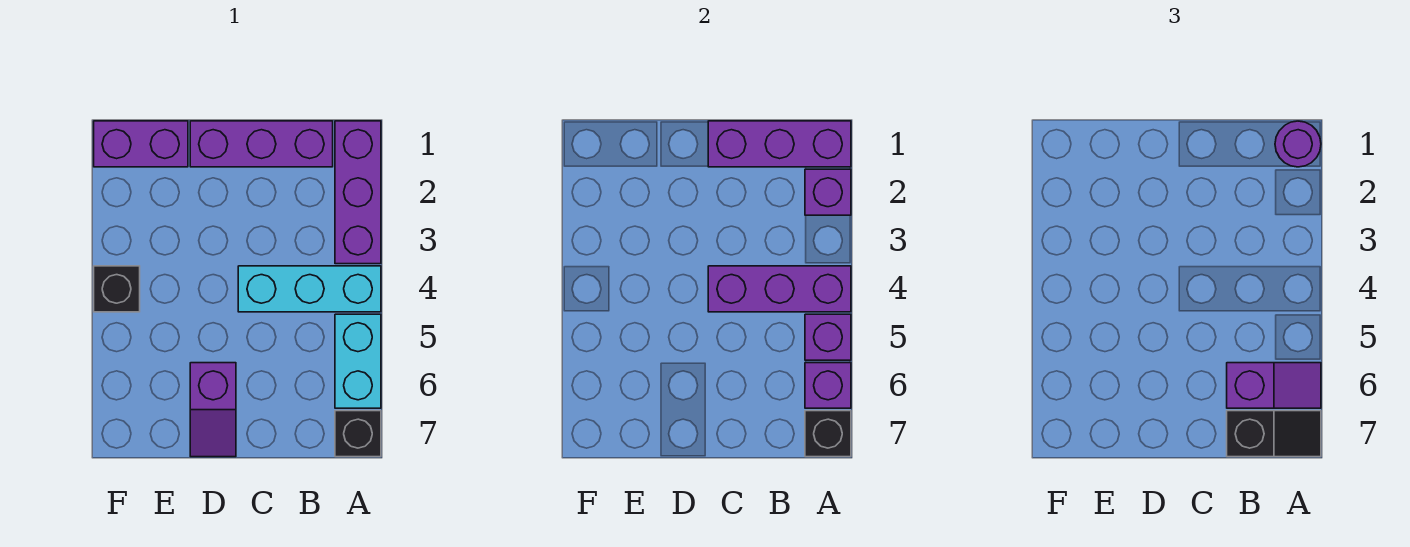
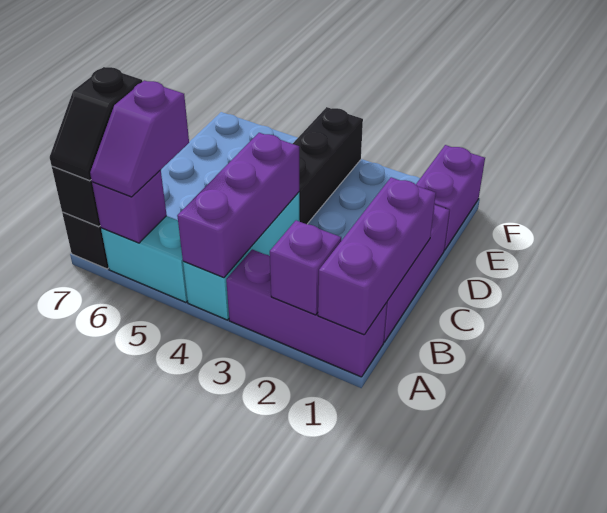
purple round brick A1 level 3 -> none
purple brick A5 level 2 -> none
purple slope D6:D7 level 1 top 6 -> none
black brick F4 level 1 -> black brick D4:F4 level 1

